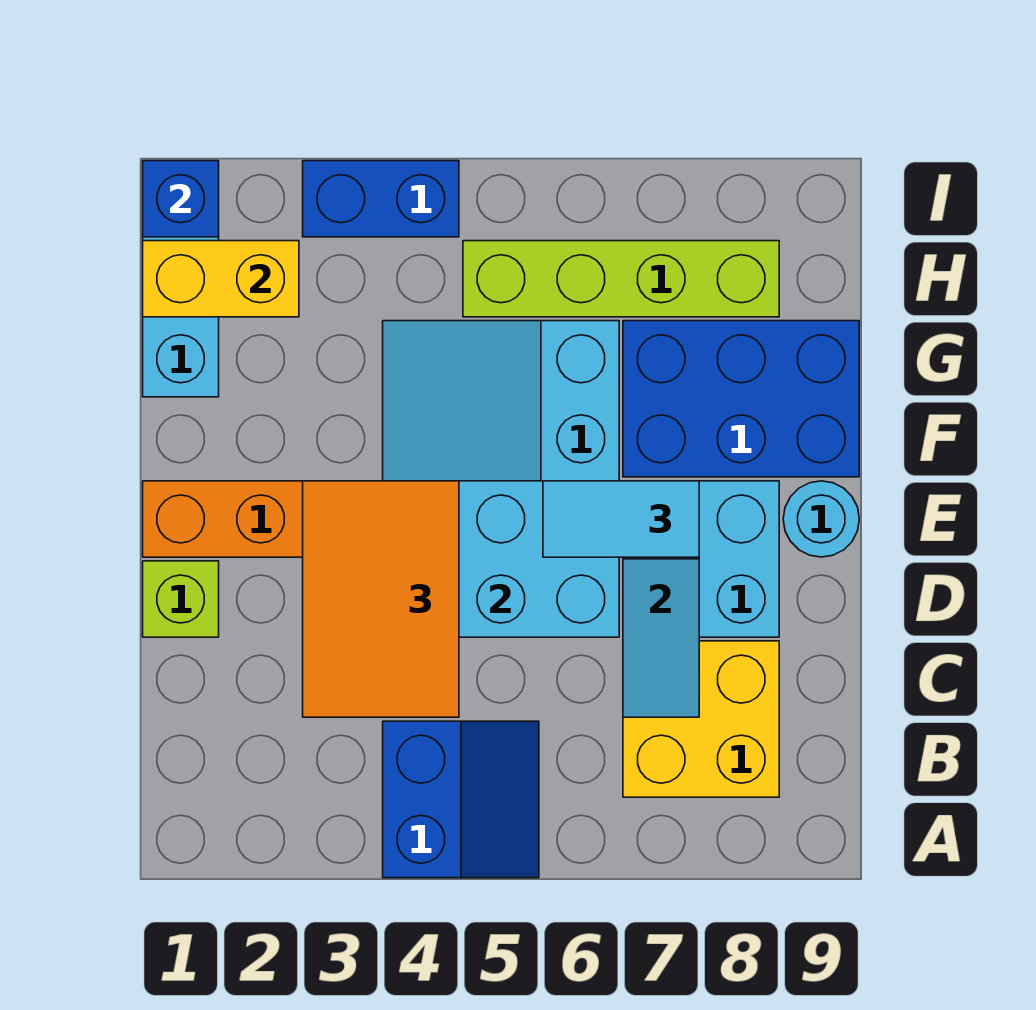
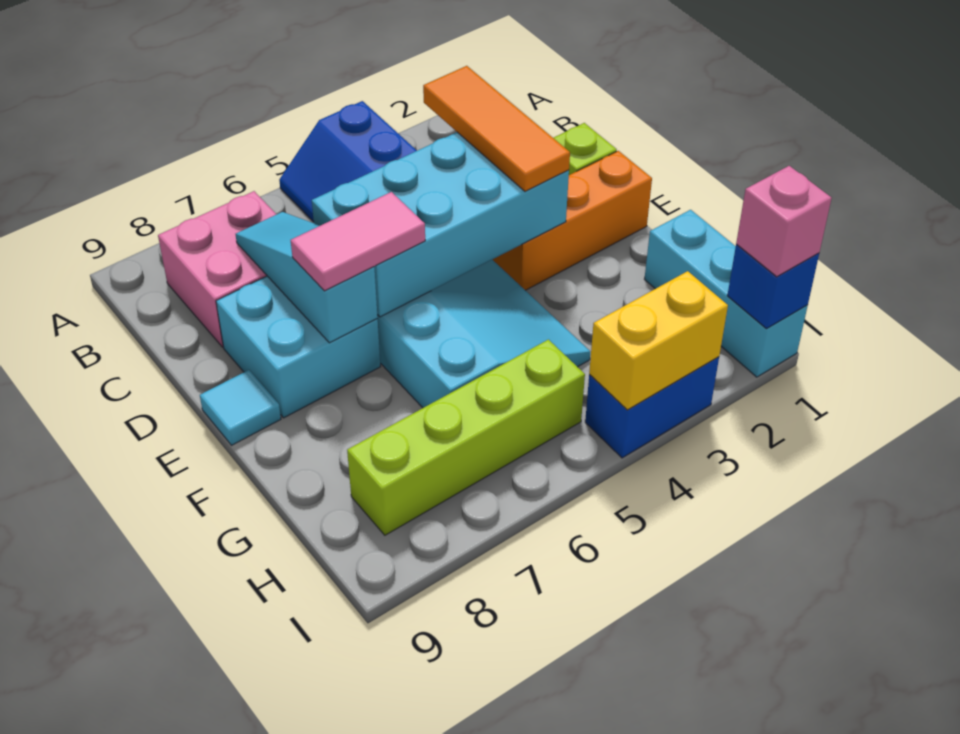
yellow brick B7:C8 level 1 -> pink brick B7:C8 level 1
orange tile C3:E4 level 3 -> orange tile C3:E3 level 3
cyan tile E6:E7 level 3 -> pink tile E6:E7 level 3
cyan round brick E9 level 1 -> cyan tile E9 level 1
blue brick F7:G9 level 1 -> none
yellow brick H1:H2 level 2 -> yellow brick I3:I4 level 2
none -> pink brick I1 level 3

